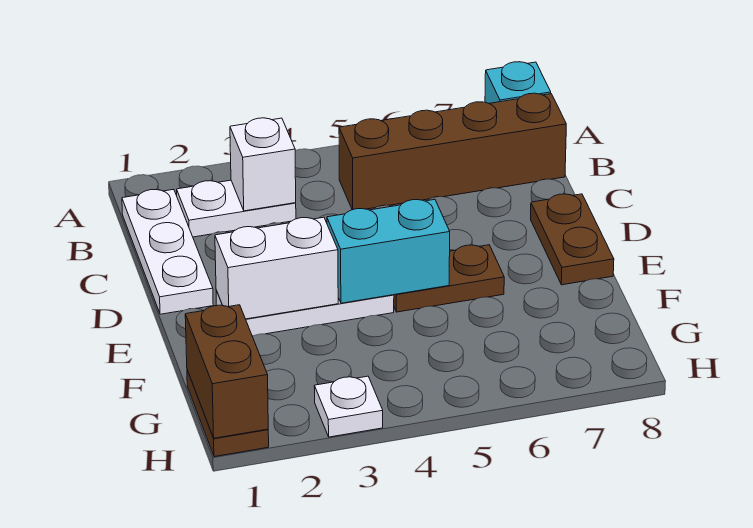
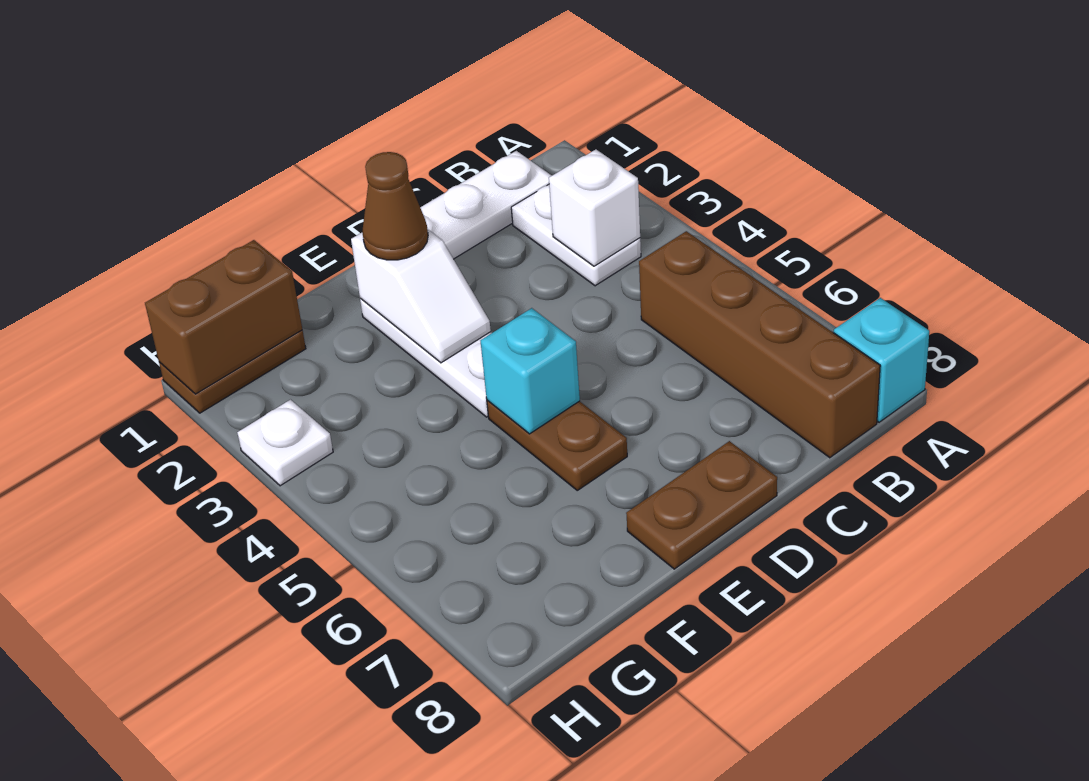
white brick E2:E3 level 2 -> white slope E2:E3 level 2 top 2
none -> brown cone E2 level 3
cyan brick E4:E5 level 2 -> cyan brick E5 level 2

